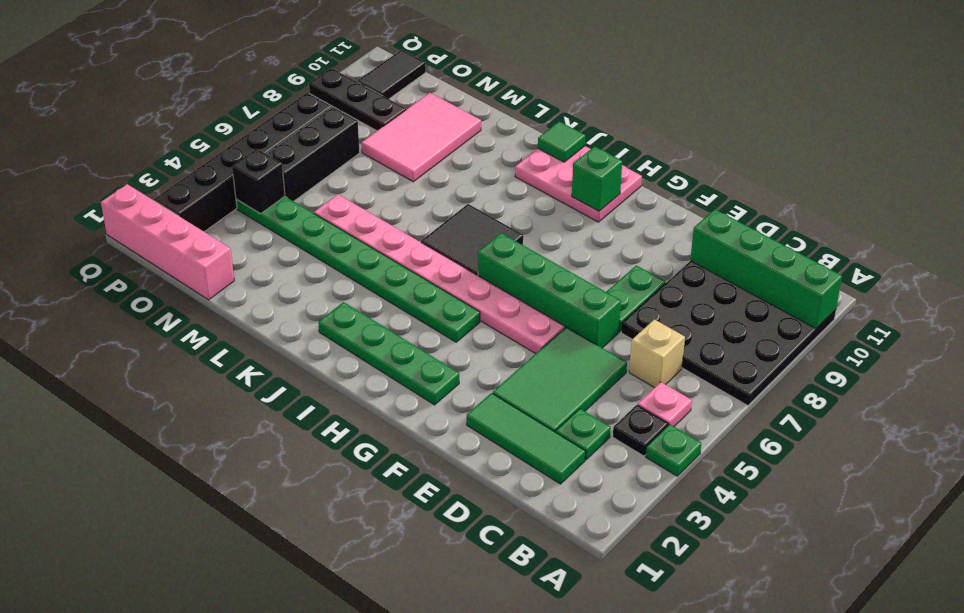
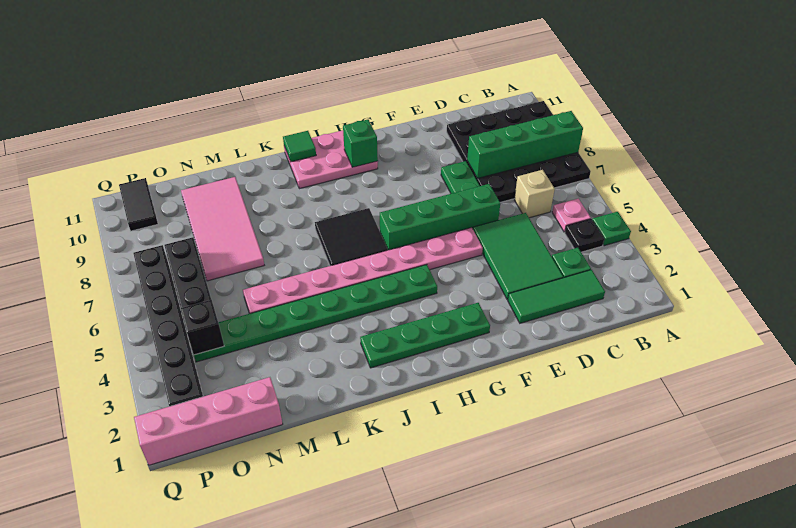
green brick A10:D10 level 2 -> green brick A8:D8 level 2
pink tile M8:N10 level 1 -> pink tile M7:N10 level 1
black plate O9:Q9 level 1 -> none

